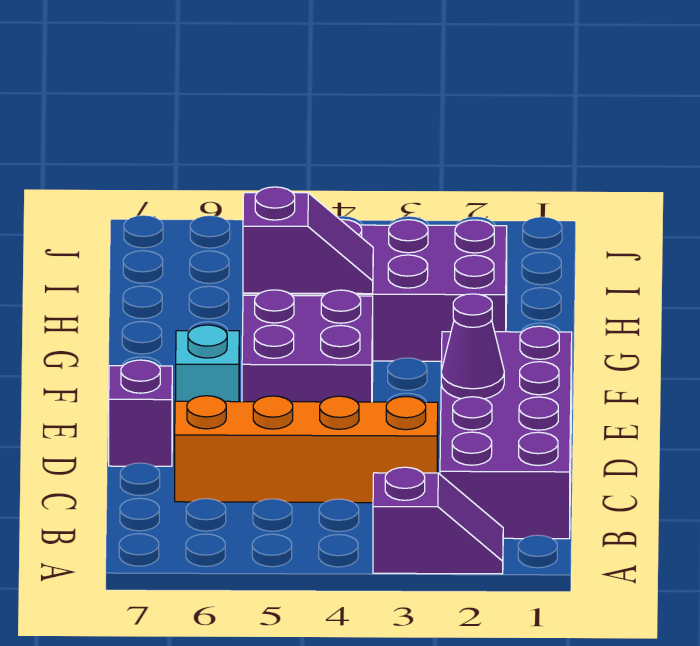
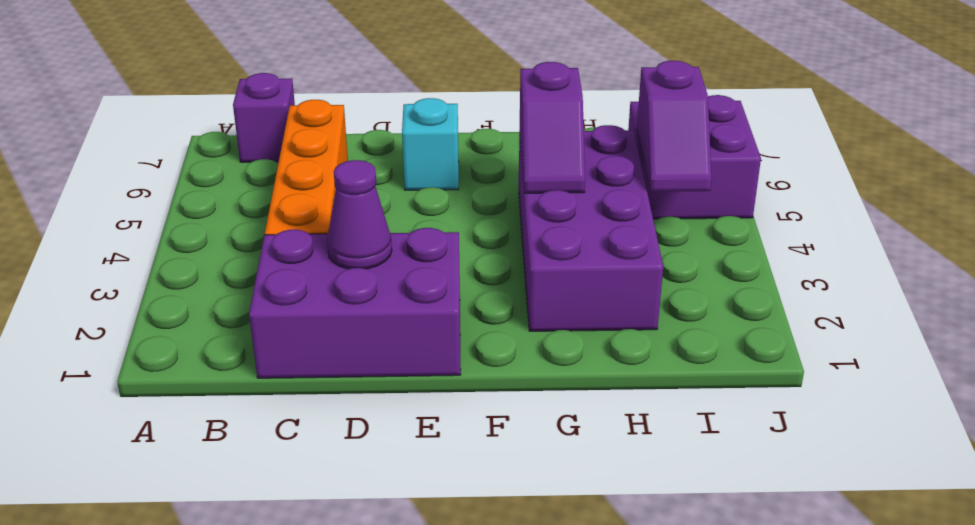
purple slope A2:A3 level 1 top 3 -> purple slope I4:I5 level 2 top 5
purple brick B1:E2 level 1 -> purple brick C1:E2 level 1
purple brick D7 level 1 -> purple brick B7 level 1
purple brick E4:F5 level 1 -> purple brick I5:J6 level 1

